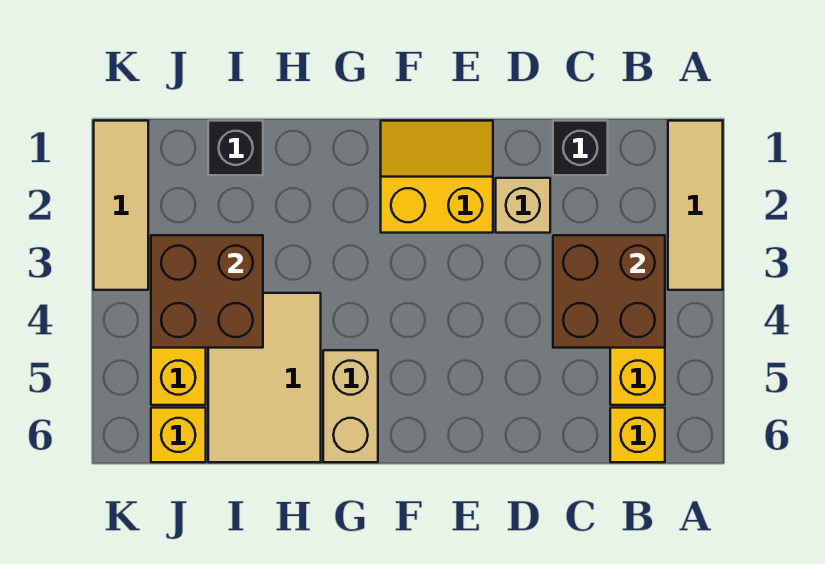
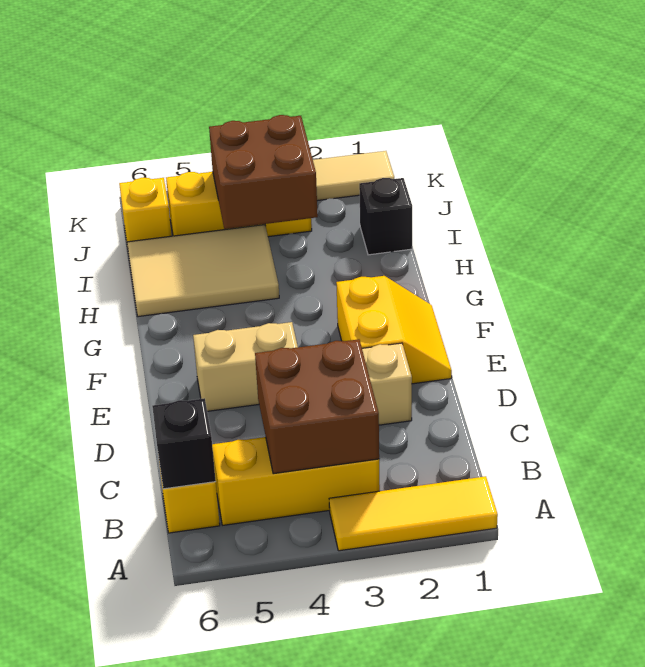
tan tile A1:A3 level 1 -> yellow tile A1:A3 level 1
black brick C1 level 1 -> black brick B6 level 2
tan brick G5:G6 level 1 -> tan brick E4:E5 level 1

